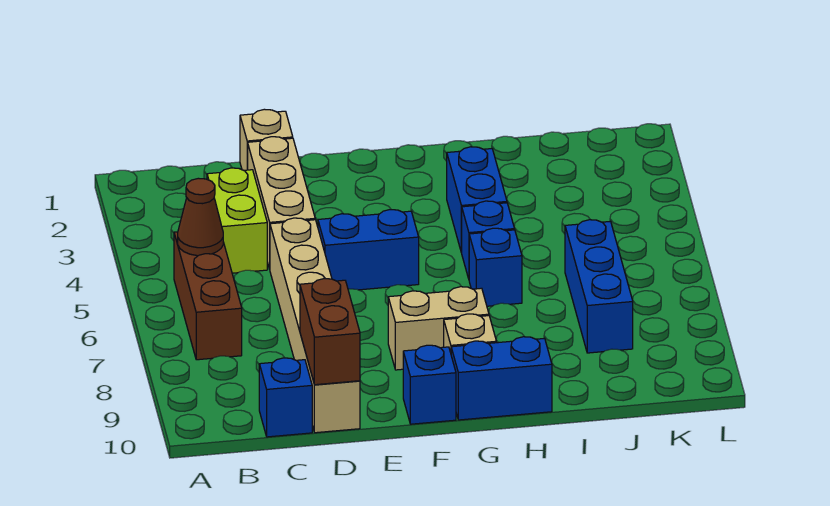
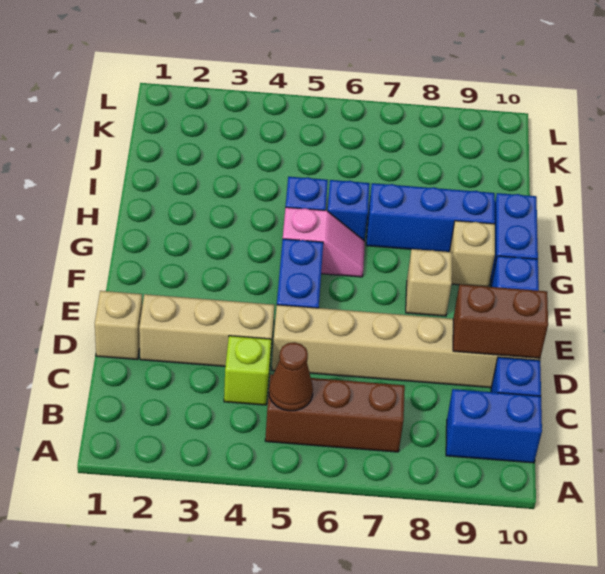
lime brick C3:C4 level 1 -> lime brick C4 level 1
tan brick F8:G8 level 1 -> tan brick F8 level 1
none -> pink slope G5:G6 level 1 top 5
blue brick H3:H4 level 1 -> blue brick B9:B10 level 1
blue brick J6:J8 level 1 -> blue brick H7:H9 level 1

